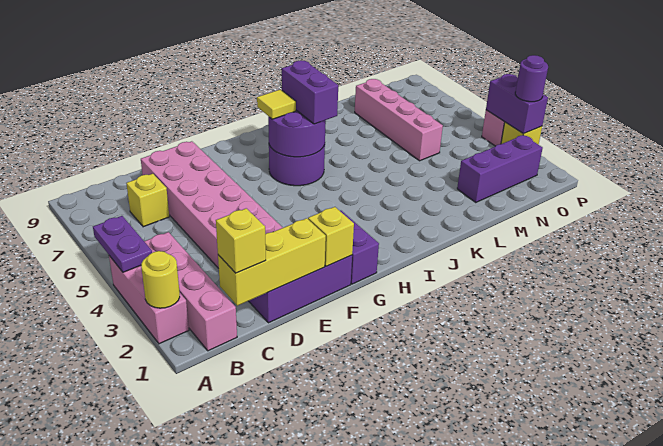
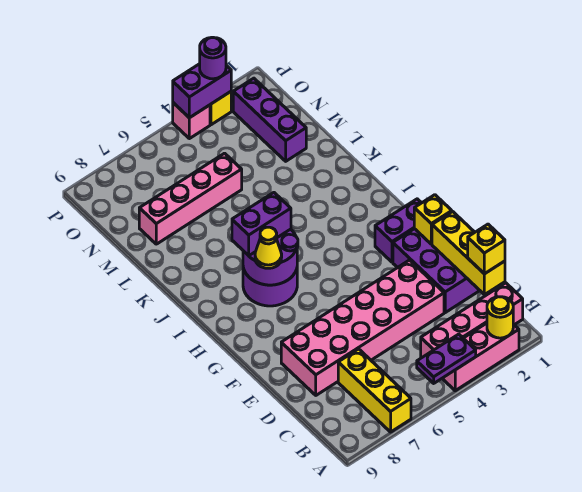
yellow brick C7 level 1 -> yellow brick A7:C7 level 1
yellow tile H7 level 3 -> yellow cone H7 level 3

